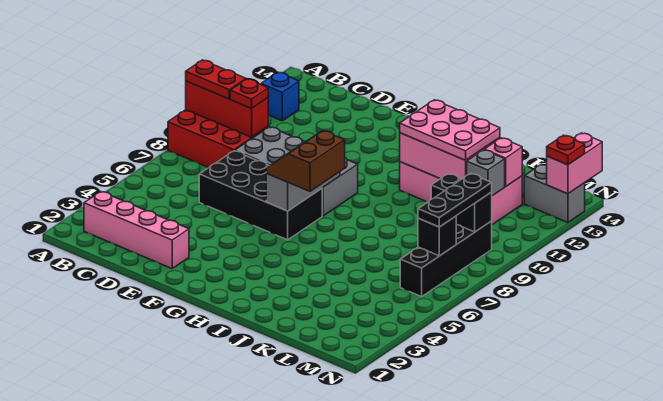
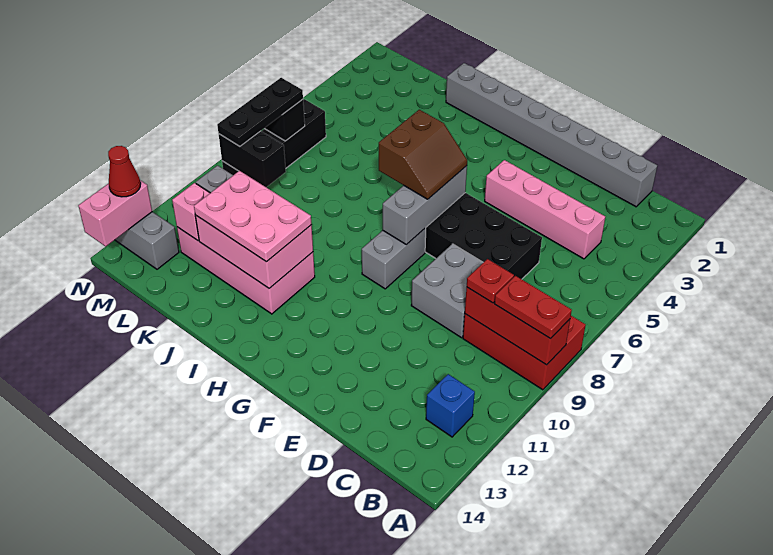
pink brick B2:E2 level 1 -> pink brick C4:F4 level 1
none -> grey brick C1:J1 level 1
red plate N13 level 3 -> red cone N13 level 3

